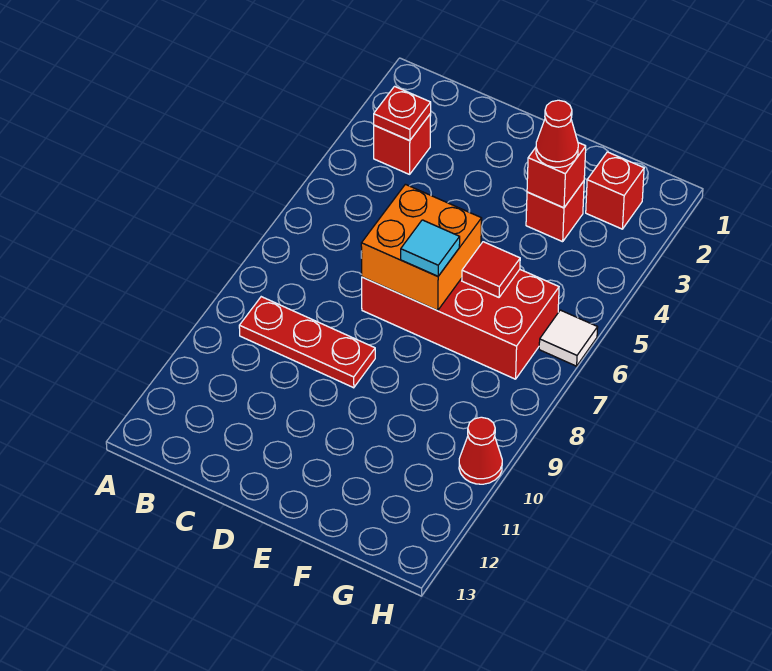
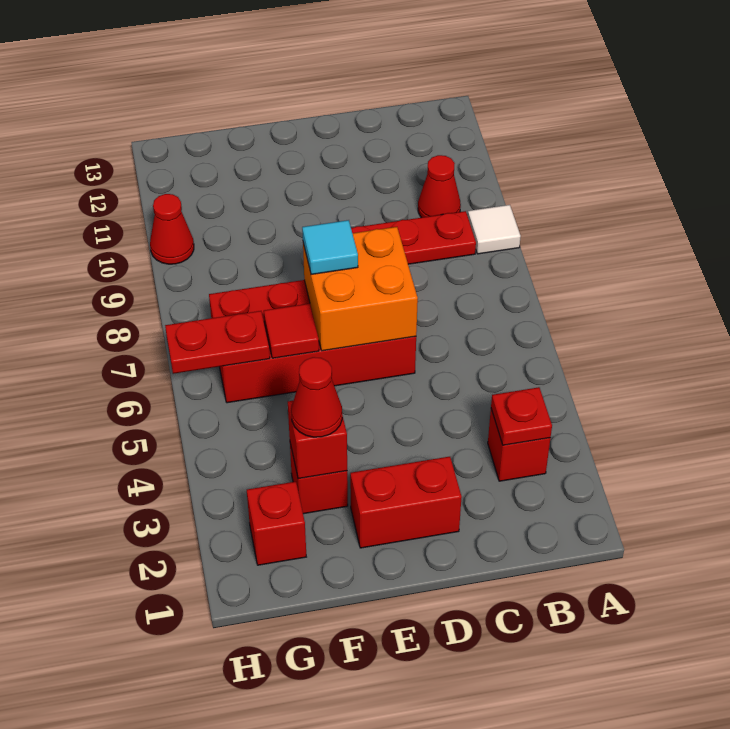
none -> red cone B10 level 1
none -> red brick D2:E2 level 1
none -> red plate G6:H6 level 2
white tile H6 level 1 -> white tile A9 level 1

